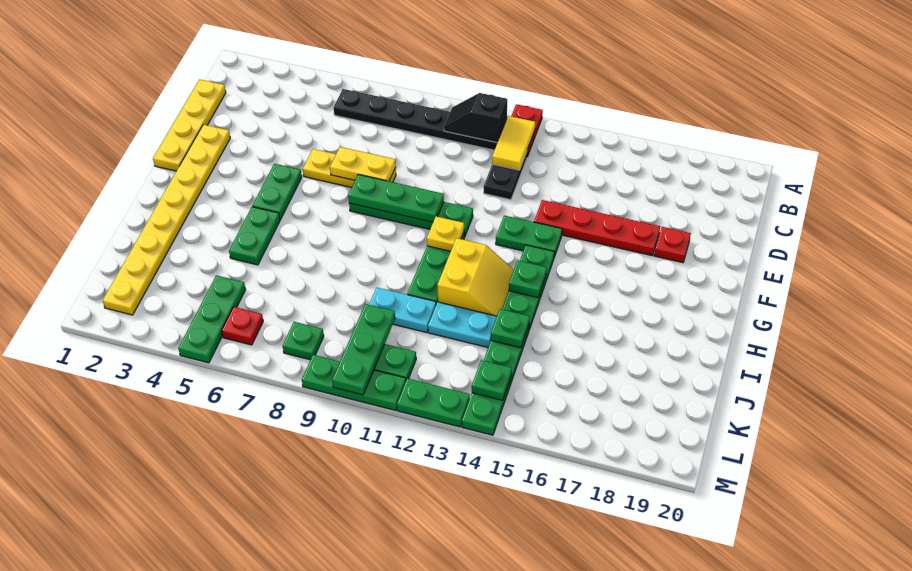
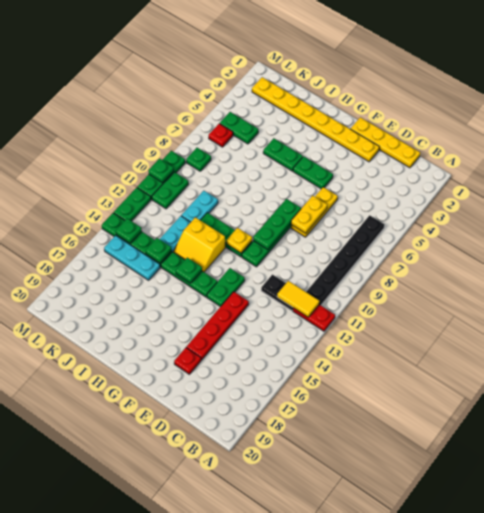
black slope B10:B11 level 2 top 11 -> none
none -> cyan plate J15:L15 level 1
green plate K5:M5 level 1 -> green plate K5:L5 level 1
green plate K10:M10 level 2 -> green plate M10 level 2

